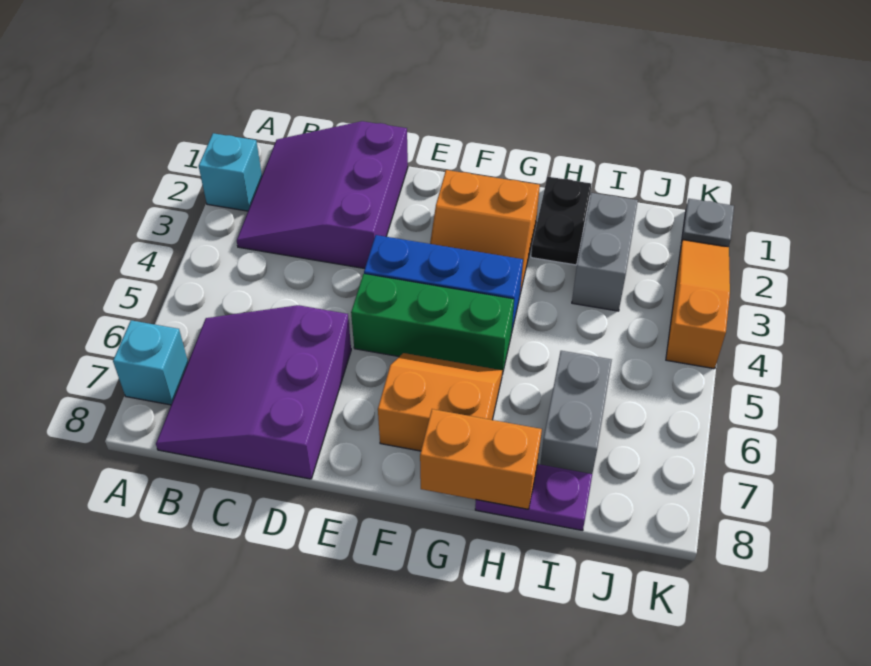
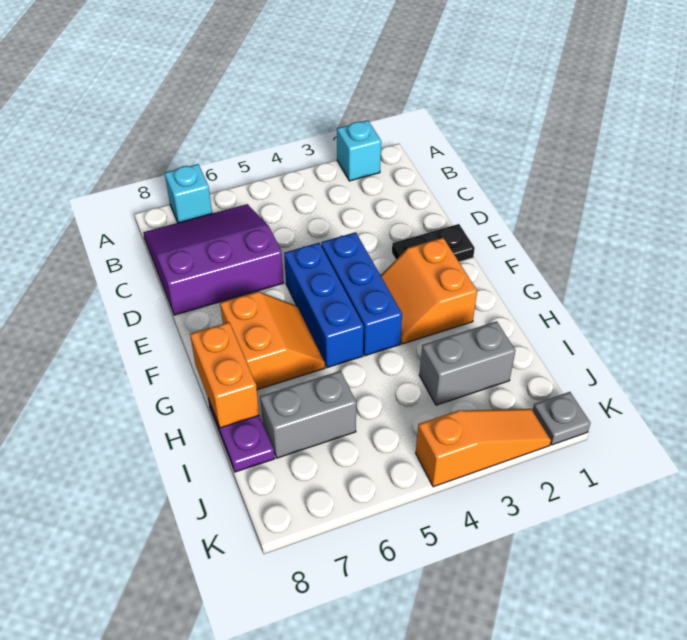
purple slope B1:D3 level 1 top D -> none
green brick E5:G5 level 1 -> blue brick E5:G5 level 1
black plate H1:H2 level 1 -> black plate E1:E2 level 1

